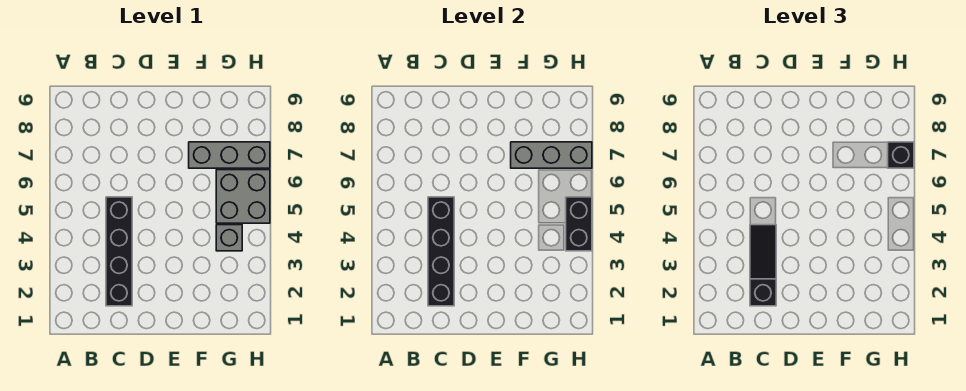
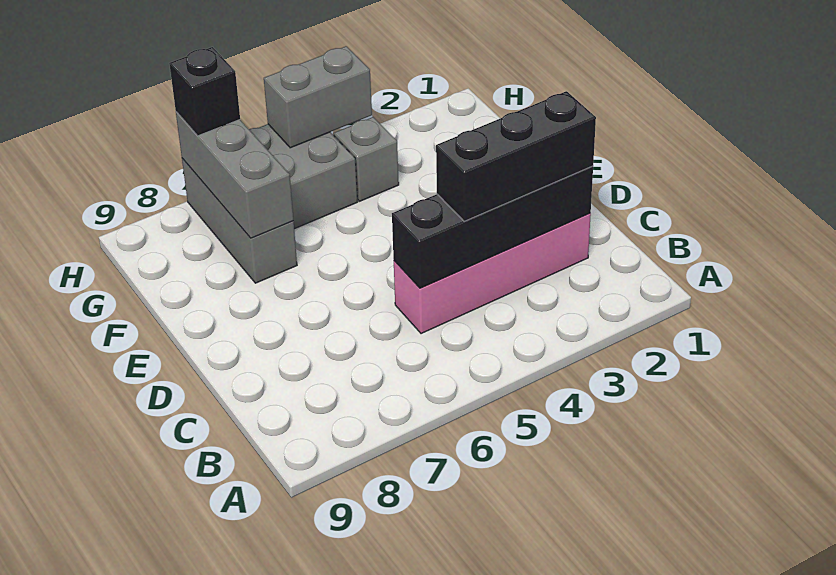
black brick C2:C5 level 1 -> pink brick C2:C5 level 1
black slope C2:C4 level 3 top 2 -> black brick C2:C4 level 3
black brick H4:H5 level 2 -> grey brick H4:H5 level 2

